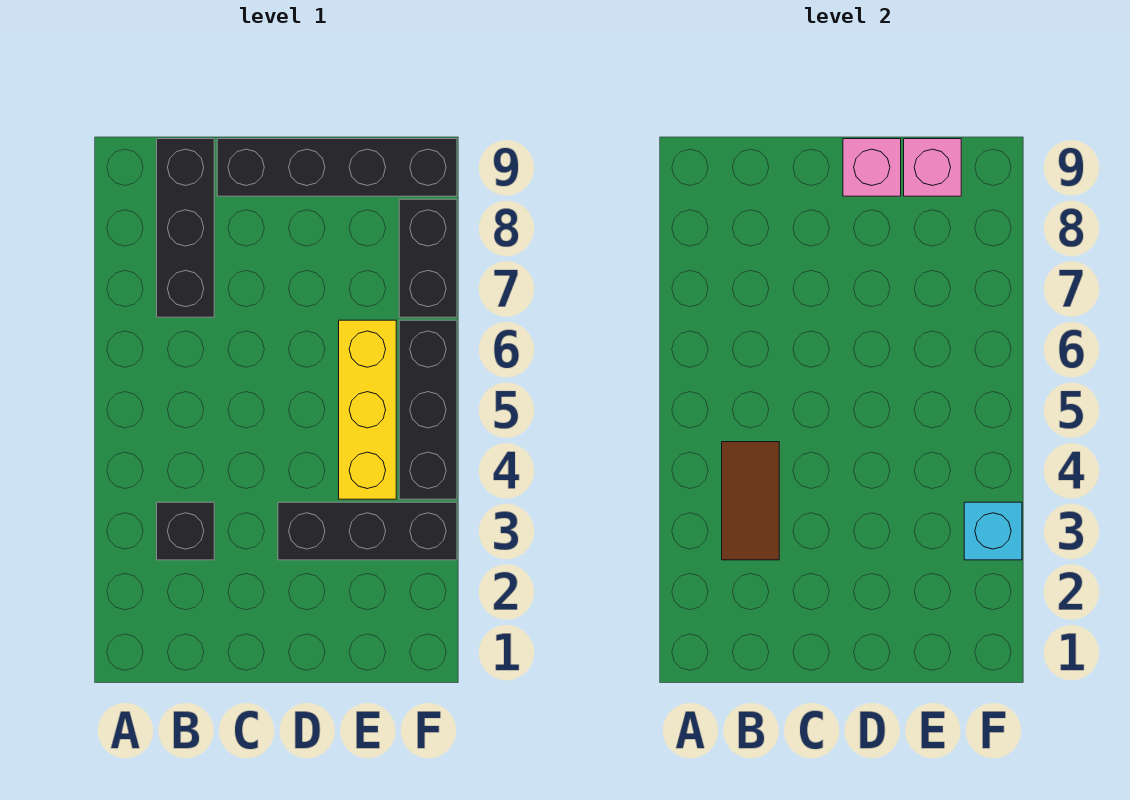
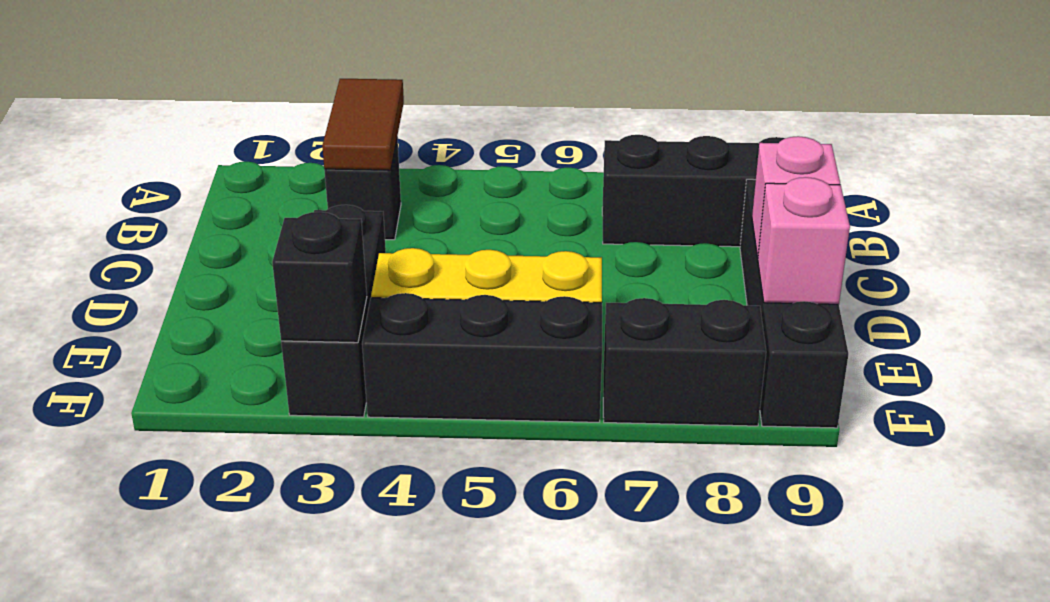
brown tile B3:B4 level 2 -> brown tile A3:B3 level 2
cyan brick F3 level 2 -> black brick F3 level 2

